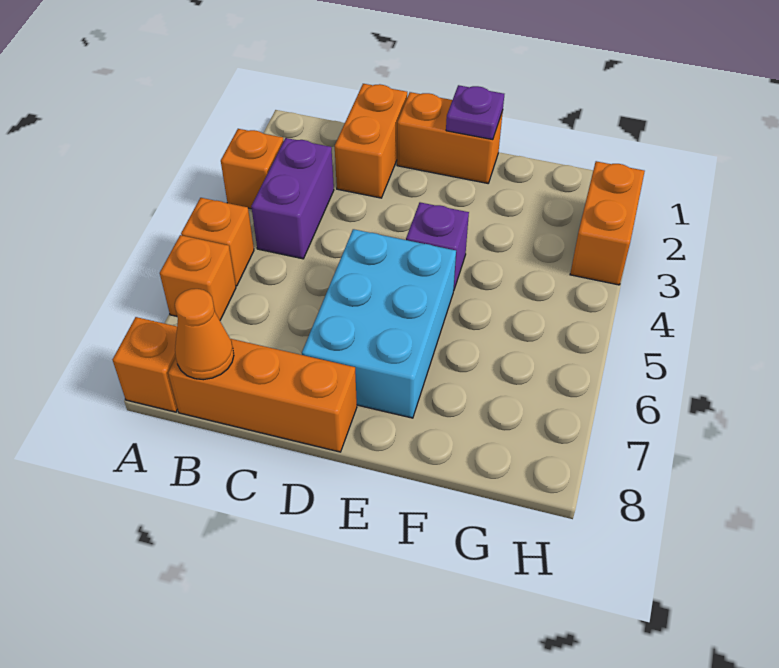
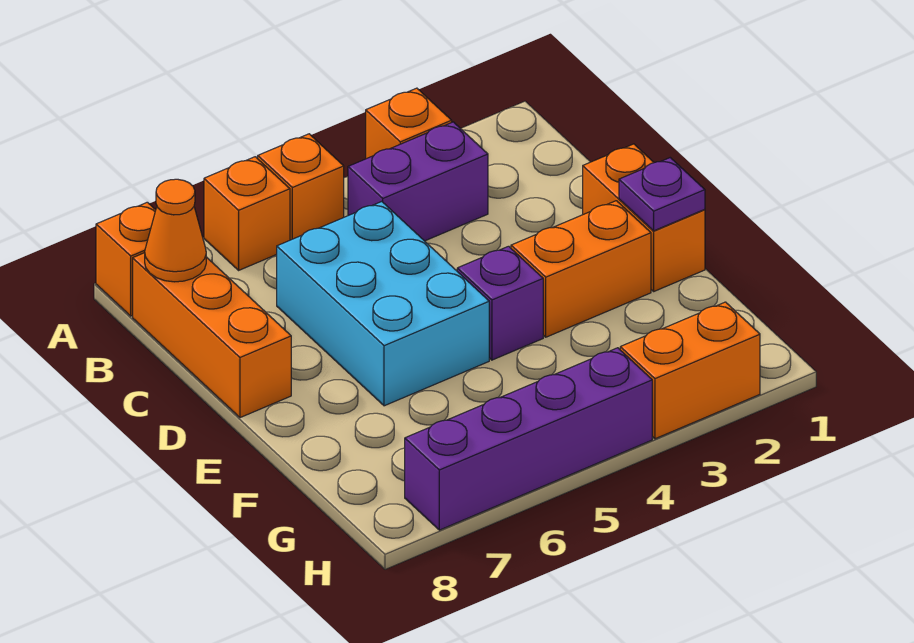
orange brick C1:C2 level 1 -> orange brick E2:E3 level 1
cyan brick D5:E7 level 1 -> cyan brick C5:E6 level 1
none -> purple brick H4:H7 level 1

